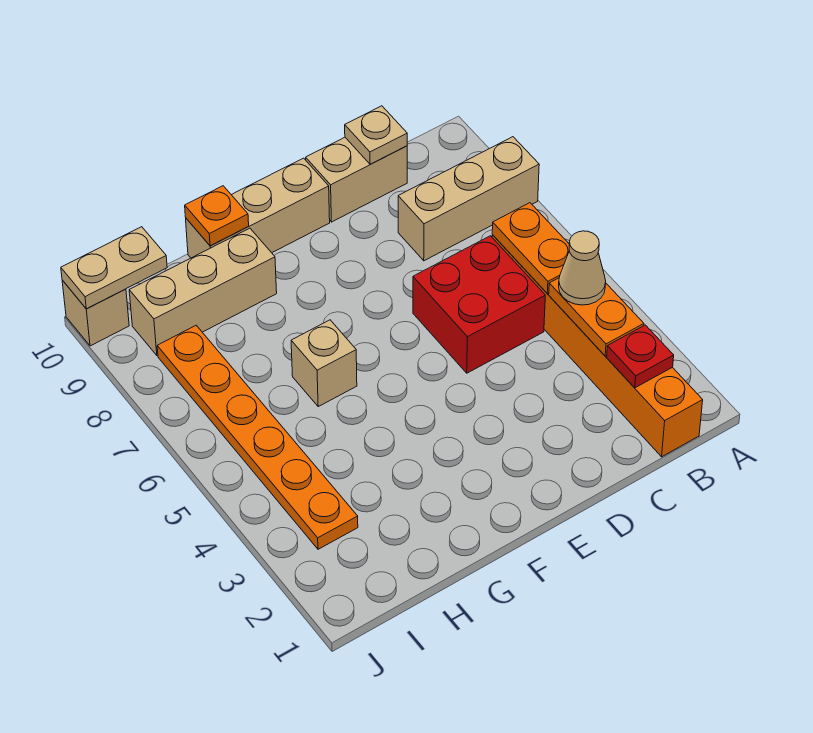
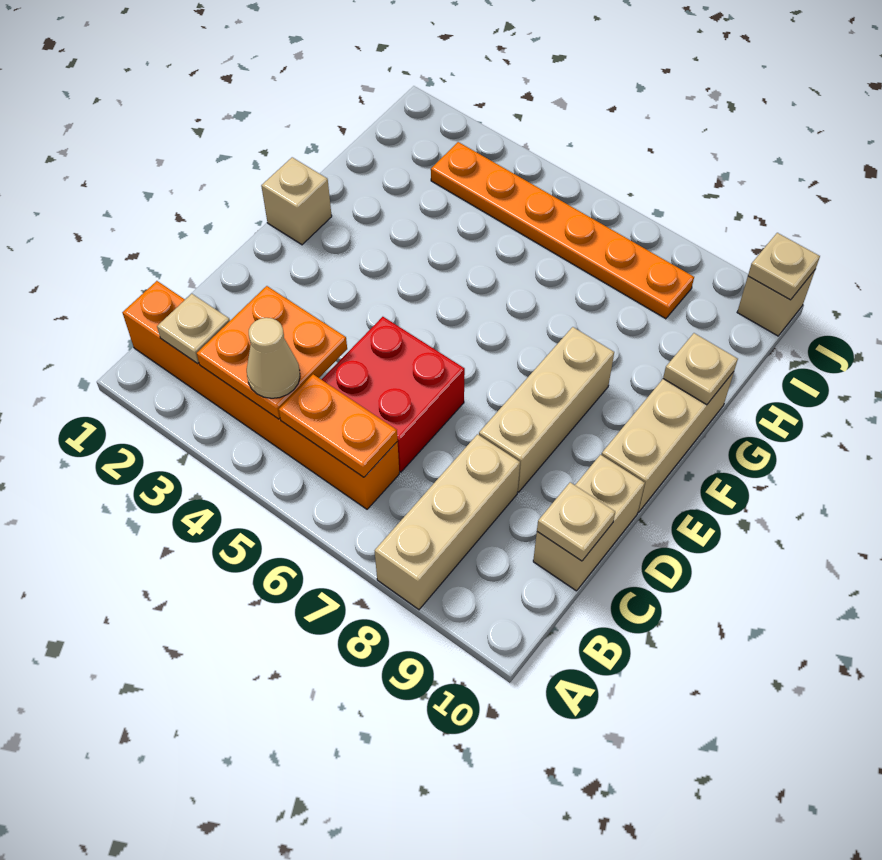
red plate B2 level 2 -> tan plate B2 level 2
orange plate B3:B4 level 2 -> orange plate B3:C4 level 2
tan brick G6 level 1 -> tan brick F1 level 1
tan brick G9:I9 level 1 -> tan brick D8:F8 level 1
orange plate G10 level 2 -> tan plate G10 level 2
tan plate I10:J10 level 2 -> tan plate J10 level 2

